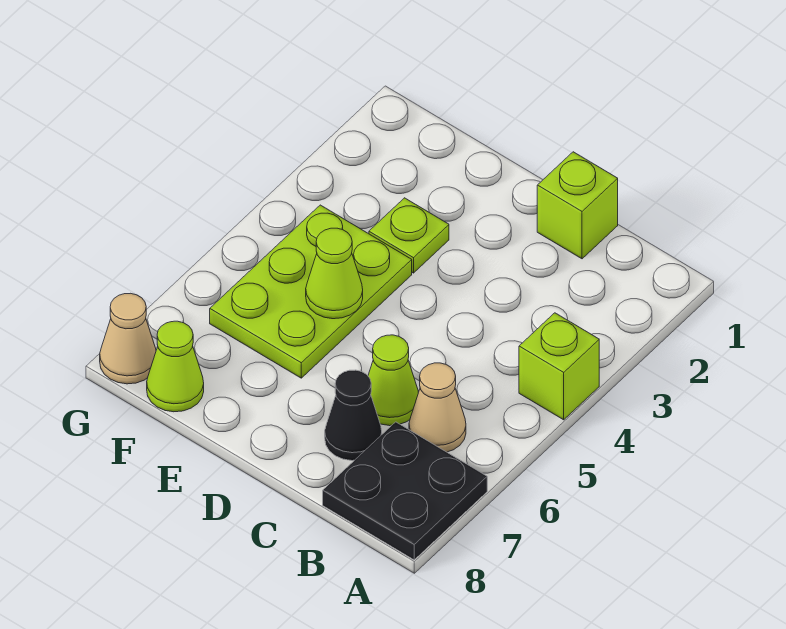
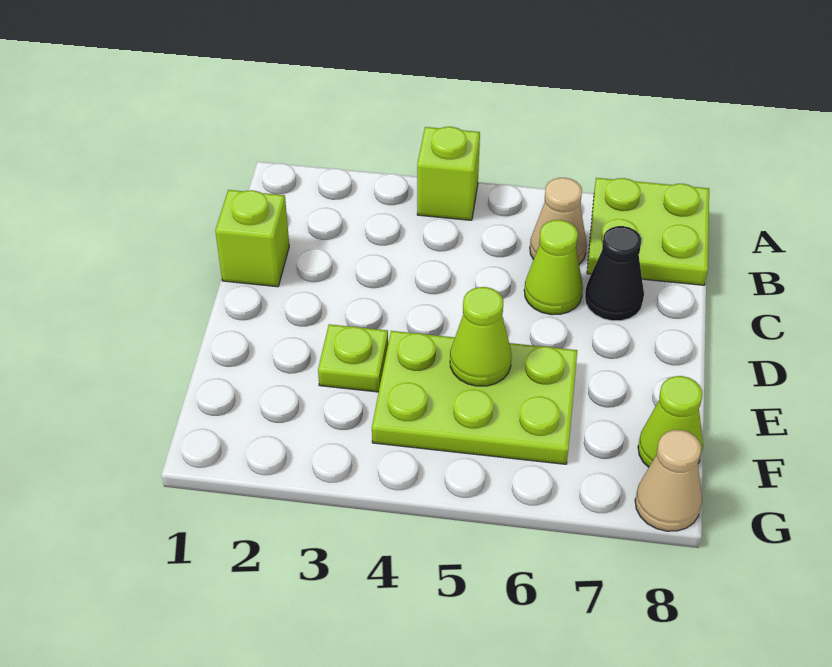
black plate A7:B8 level 1 -> lime plate A7:B8 level 1

